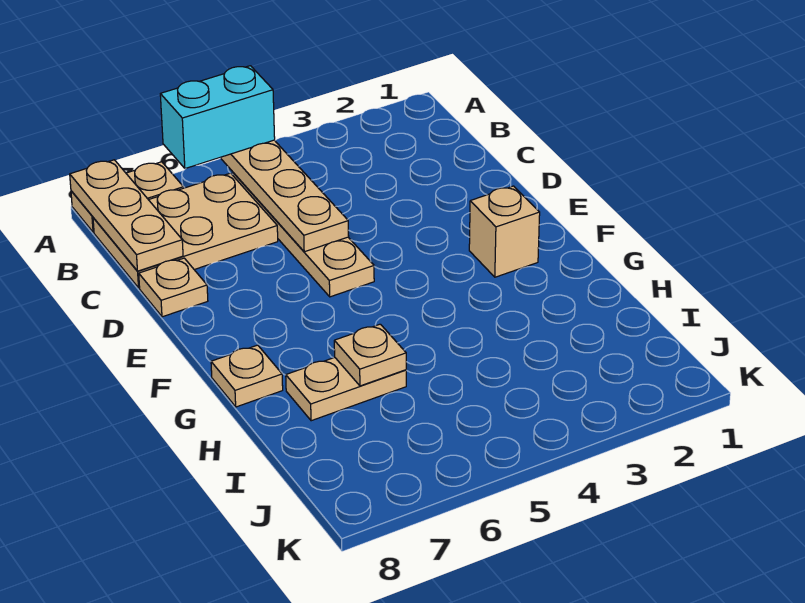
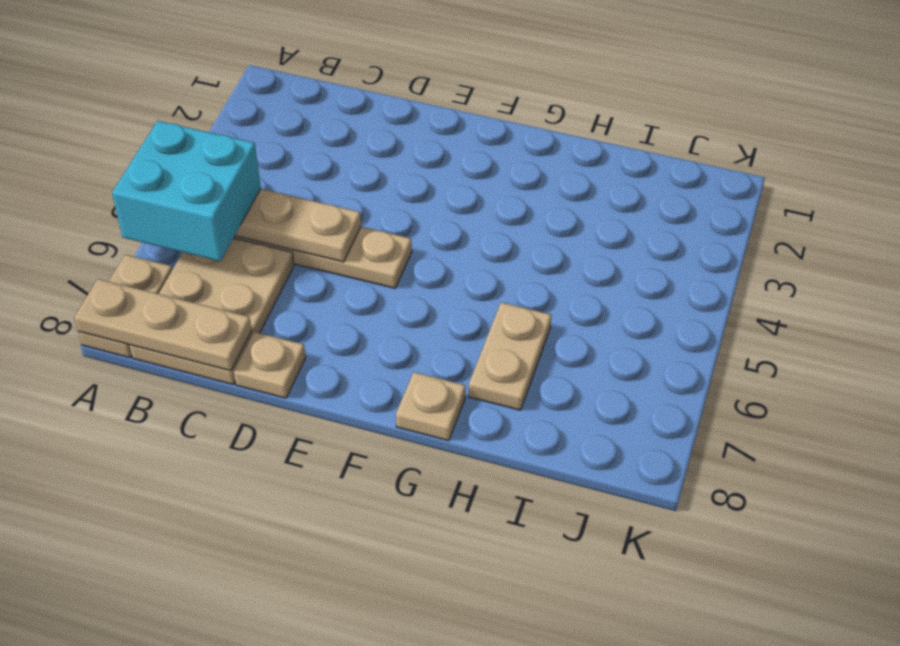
cyan brick A5:A6 level 3 -> cyan brick A5:B6 level 3
tan brick F2 level 1 -> none
tan plate H6 level 2 -> none

